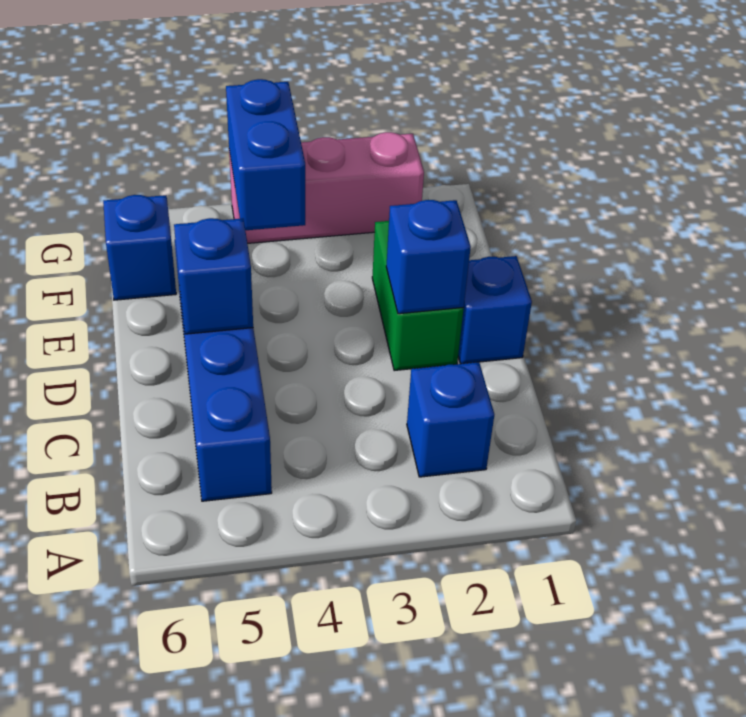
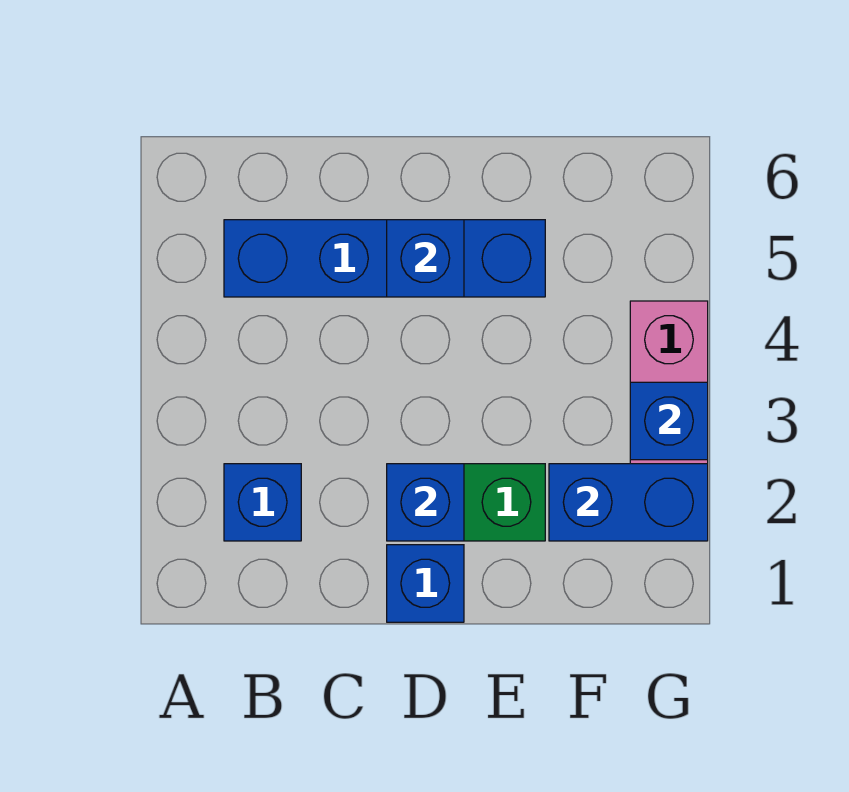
blue brick F4:G4 level 2 -> blue brick F2:G2 level 2
blue brick F6 level 1 -> blue brick G3 level 2

